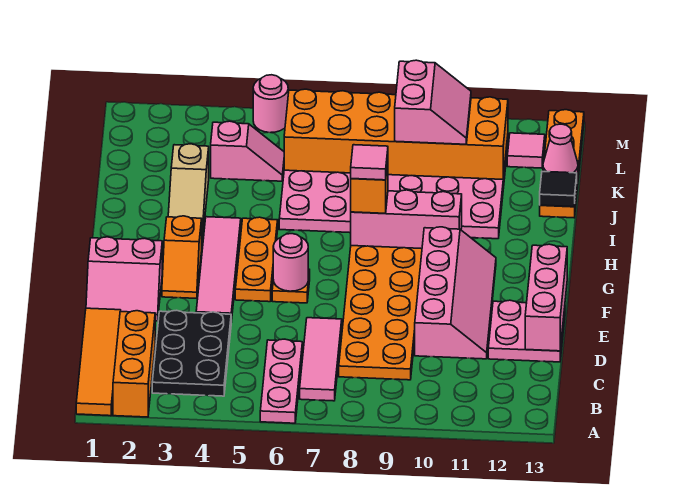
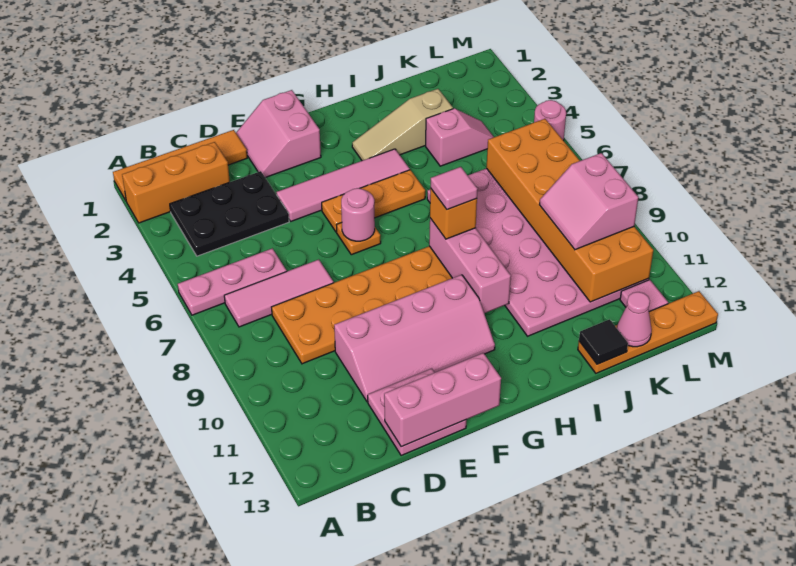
orange slope F3:G3 level 1 top G -> none
pink slope K4:K5 level 1 top 4 -> pink slope J4:K4 level 1 top J
pink slope K9:L10 level 3 top 9 -> pink slope K9:L10 level 3 top L

